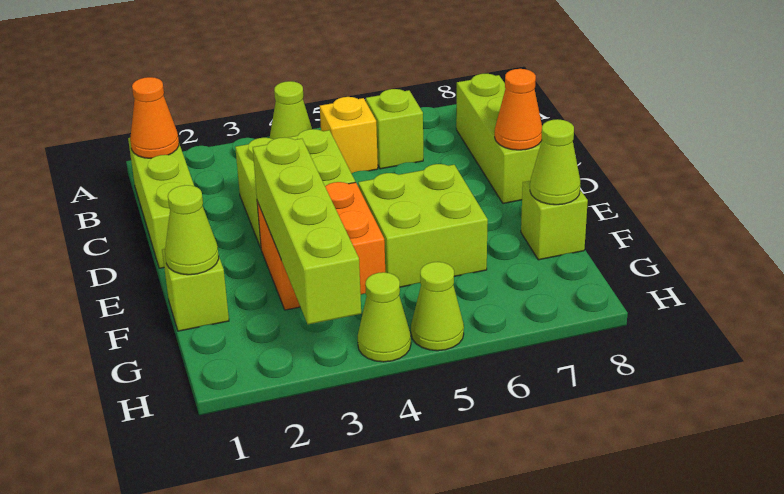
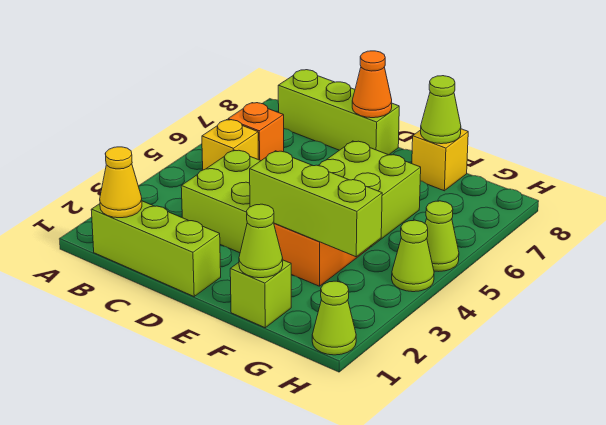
lime cone A4 level 1 -> lime cone H1 level 1
orange cone B1 level 2 -> yellow cone B1 level 2
lime brick B6 level 1 -> orange brick B6 level 1
lime brick E3:H3 level 2 -> lime brick E3:G3 level 2
lime brick F8 level 1 -> yellow brick F8 level 1

